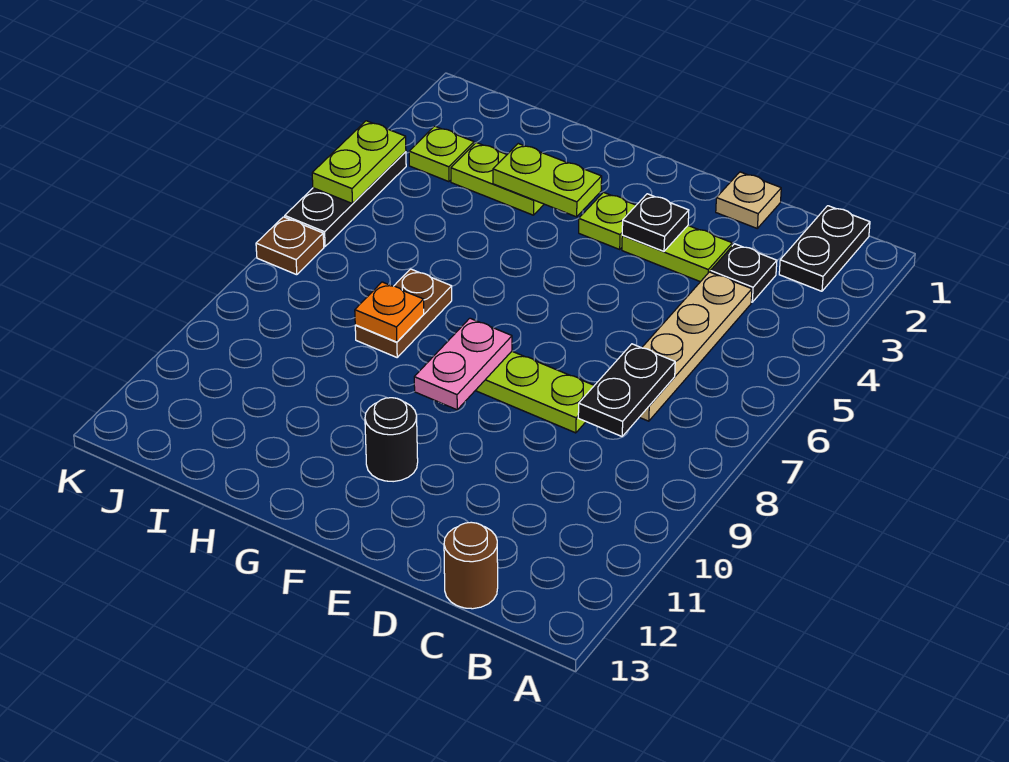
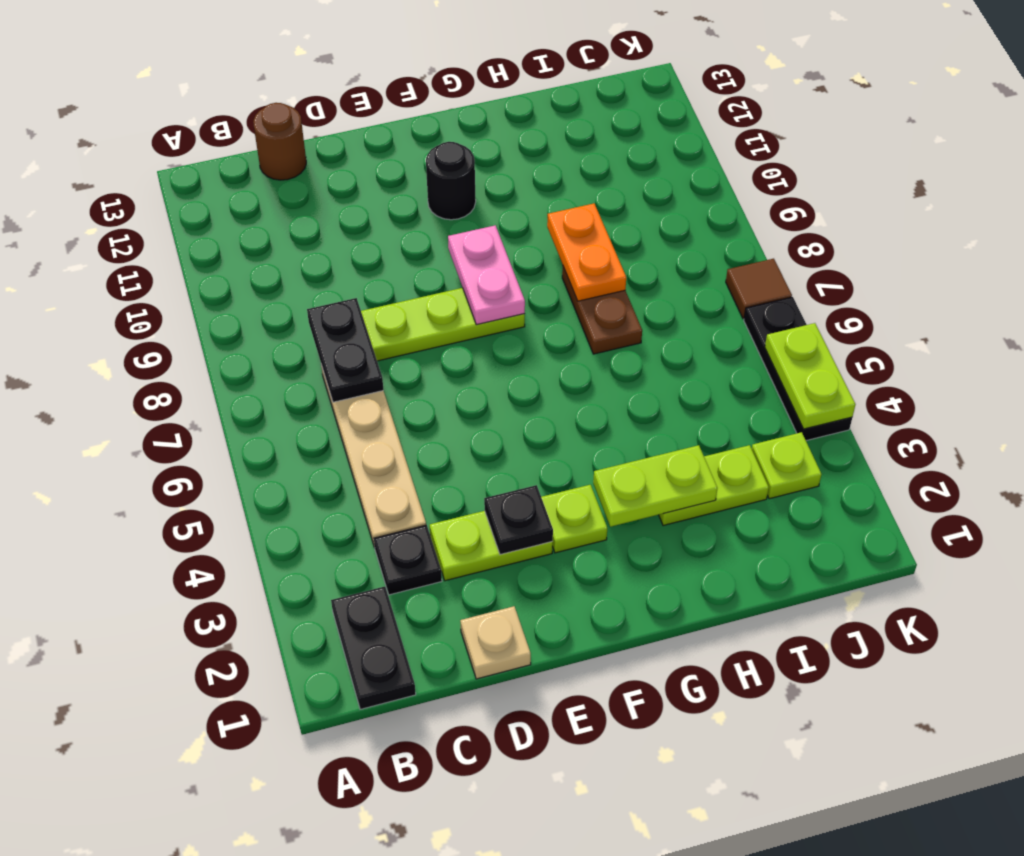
orange plate H8 level 2 -> orange plate H8:H9 level 2
brown plate K7 level 1 -> brown tile K7 level 1

